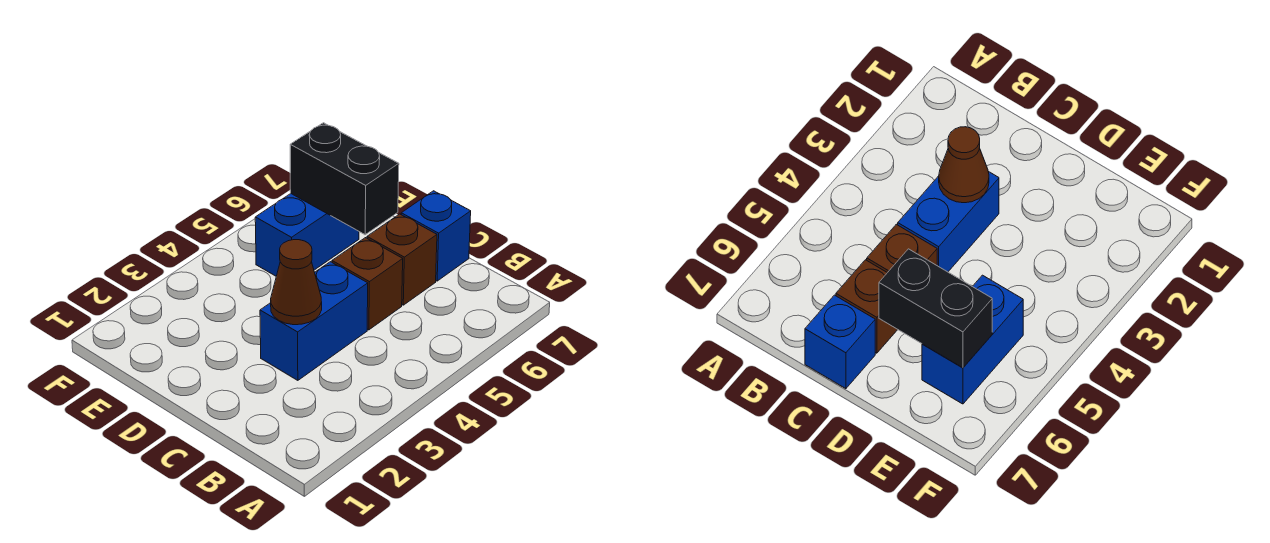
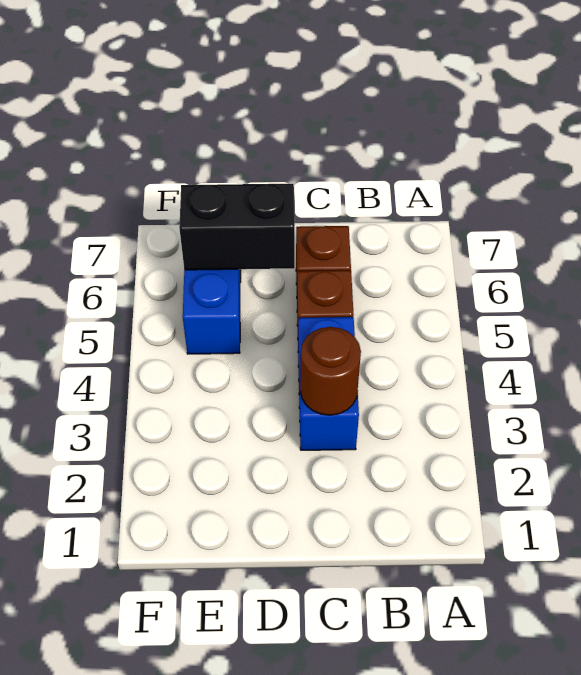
brown cone C3 level 2 -> brown round brick C3 level 2
blue brick C7 level 1 -> none

